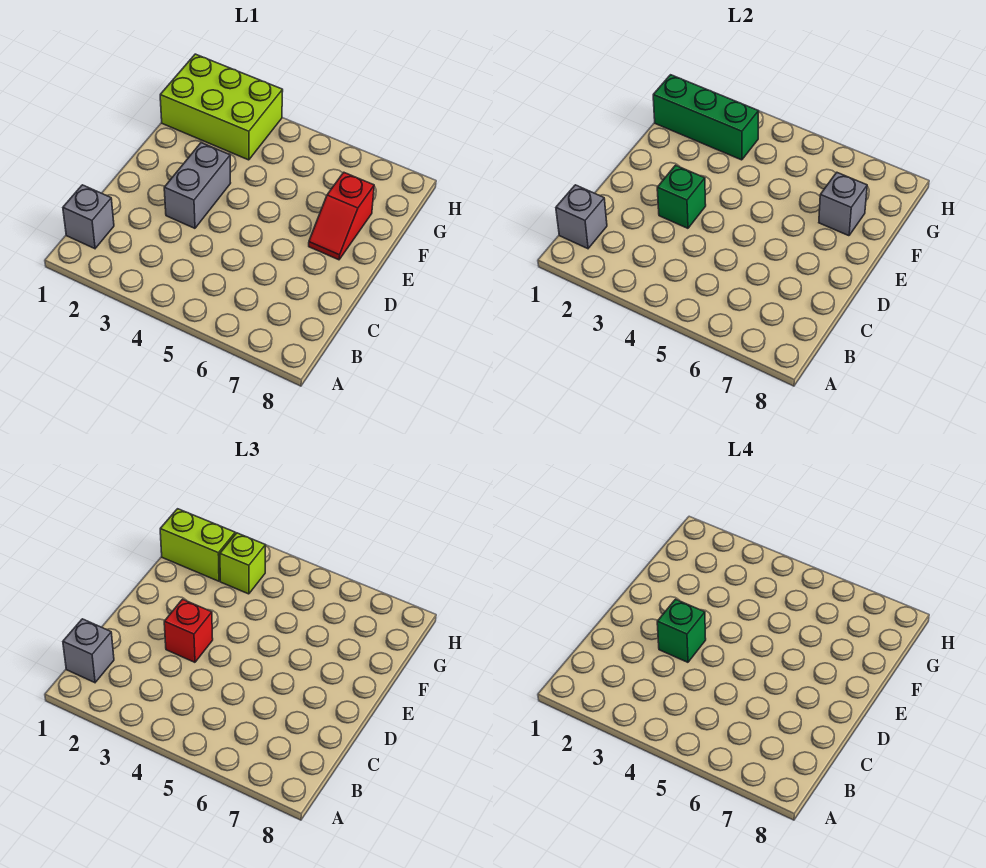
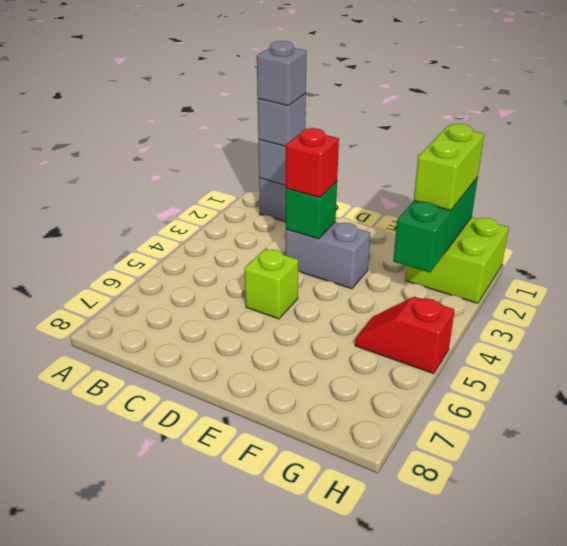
green brick D3 level 4 -> none
red slope E7:F7 level 1 top F -> red slope G5:H5 level 1 top H
grey brick F7 level 2 -> grey brick B1 level 4
lime brick G1:H3 level 1 -> lime brick G1:H2 level 1
lime brick G3 level 3 -> lime brick D5 level 1

